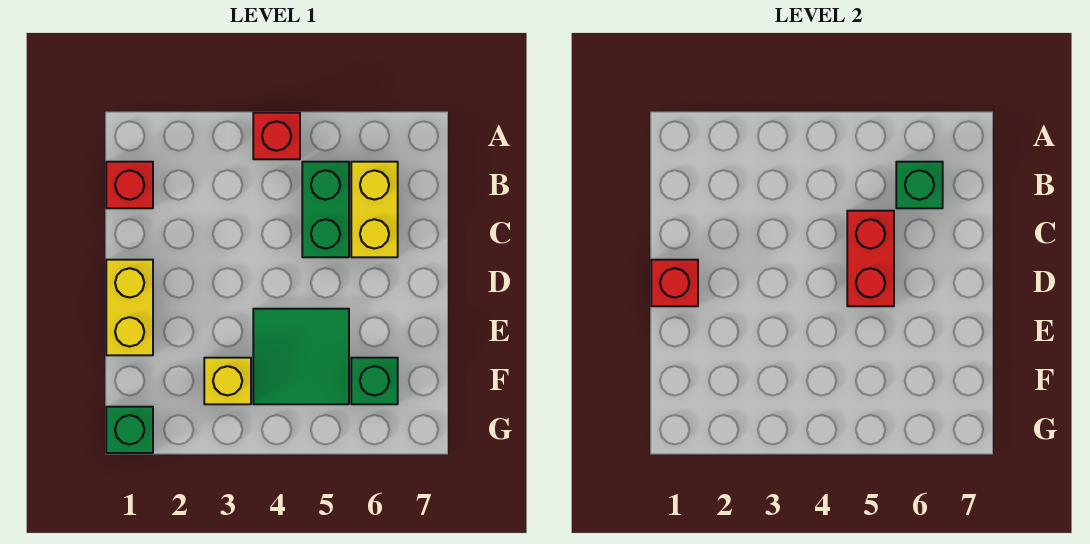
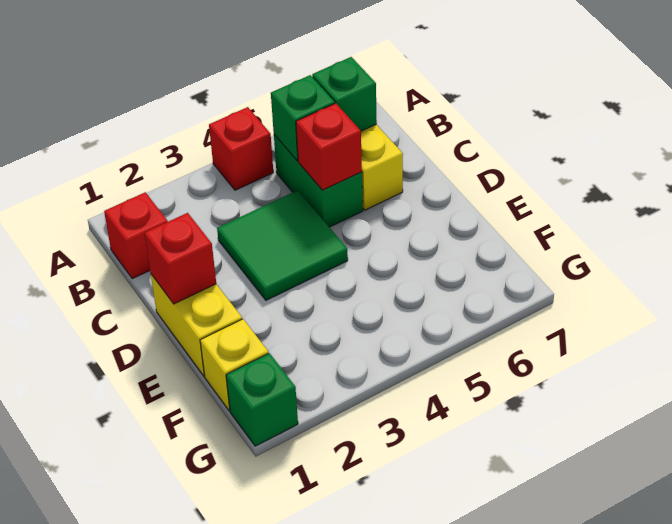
red brick C5:D5 level 2 -> red brick C5 level 2
green tile E4:F5 level 1 -> green tile C3:D4 level 1
yellow brick F3 level 1 -> yellow brick F1 level 1
green brick F6 level 1 -> green brick B5 level 2

